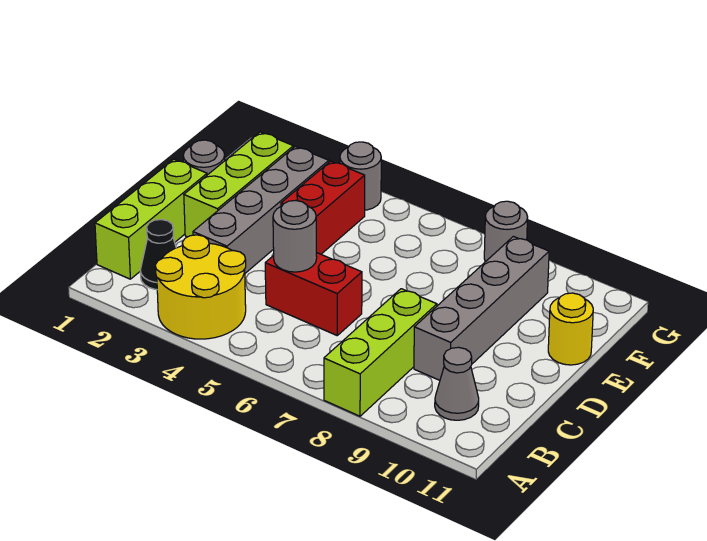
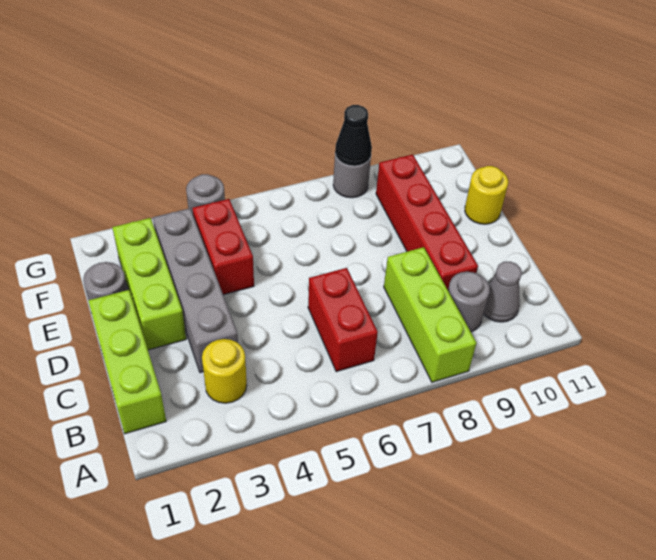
yellow round brick A3:B4 level 1 -> yellow round brick B3 level 1
black cone B2 level 1 -> black cone G8 level 2
red brick C5:C6 level 1 -> red brick B6:C6 level 1
grey round brick C5 level 2 -> grey round brick B9 level 1
grey brick C9:F9 level 1 -> red brick C9:F9 level 1

